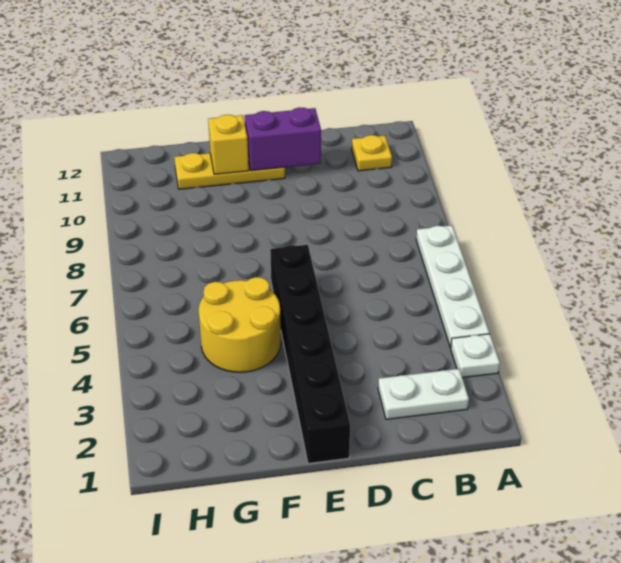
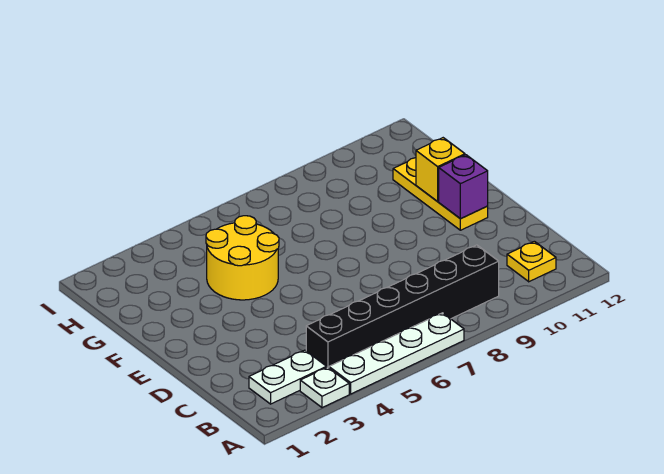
white plate B2:C2 level 1 -> white plate B2:B3 level 1
purple brick D11:E11 level 2 -> purple brick E11 level 2
black brick E1:E6 level 1 -> black brick B4:B9 level 1

